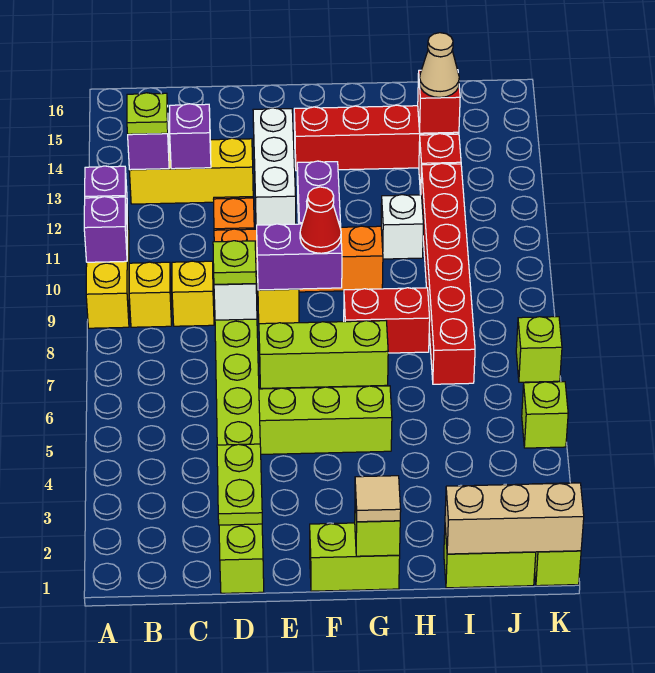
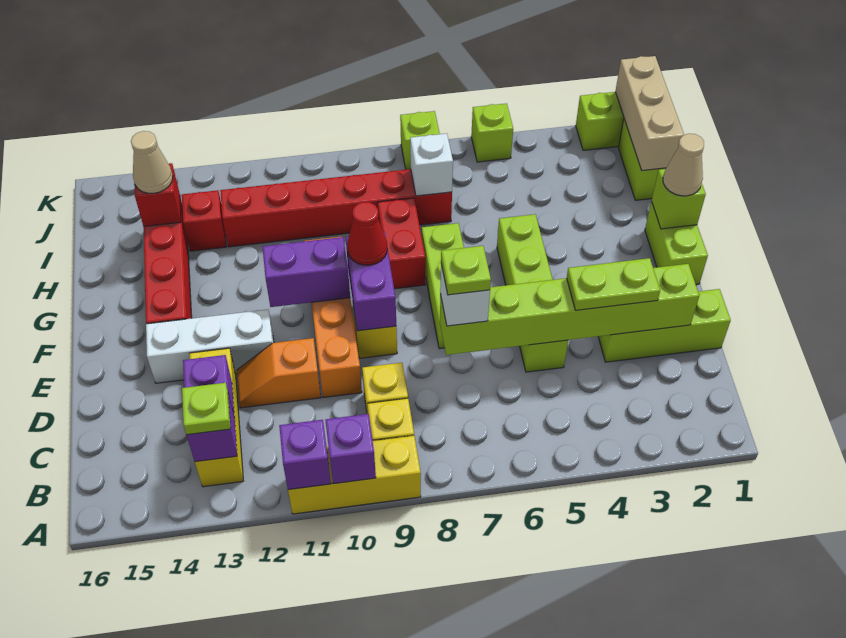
lime plate D1:D2 level 3 -> lime plate D3:D4 level 3
tan tile G1 level 3 -> tan cone G1 level 3
white brick H11 level 1 -> white brick I7 level 2

